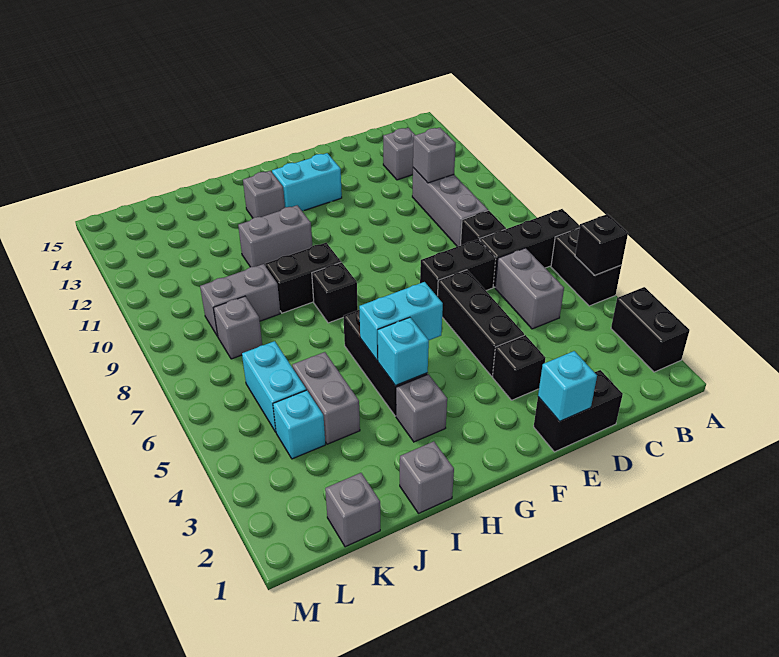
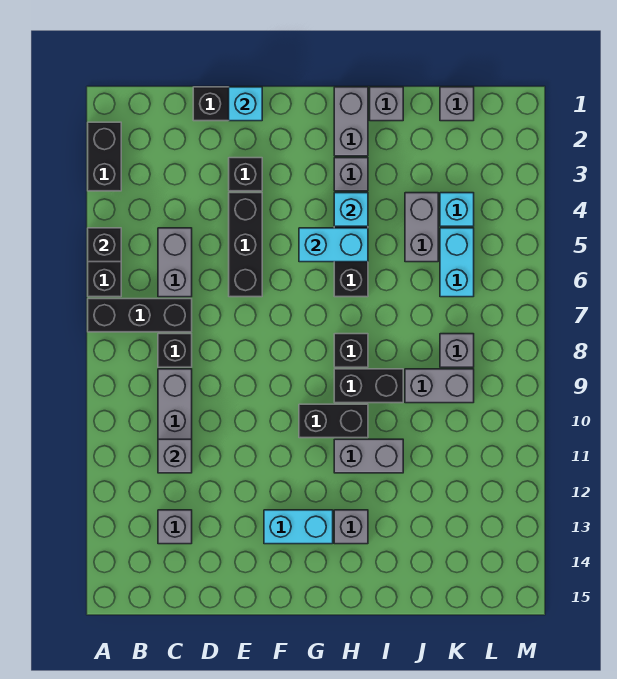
black brick D7:E7 level 1 -> black brick G10:H10 level 1
none -> grey brick H1:H2 level 1

